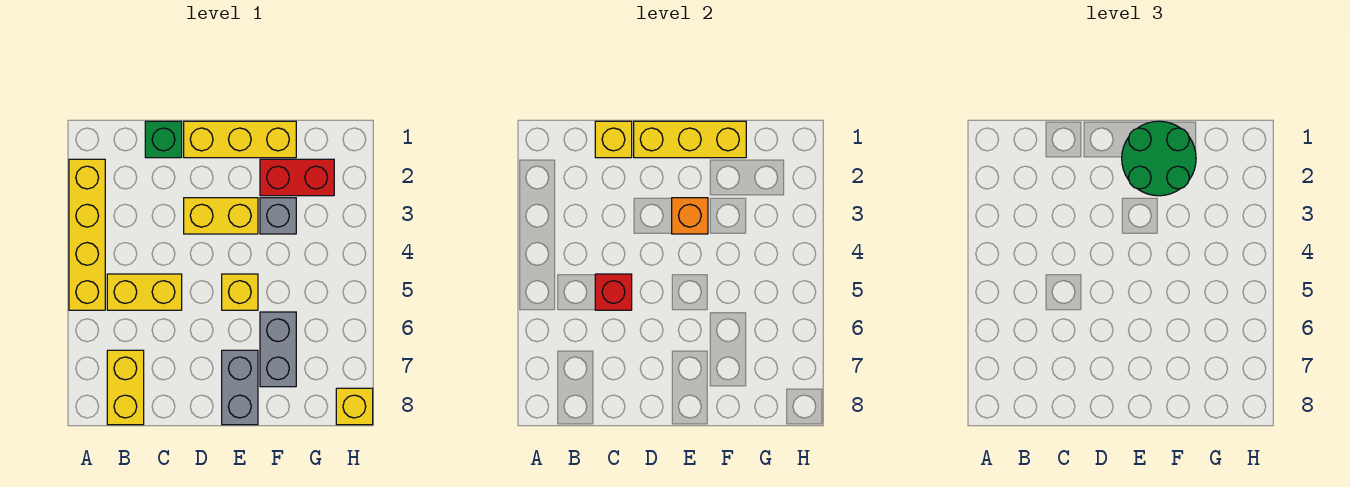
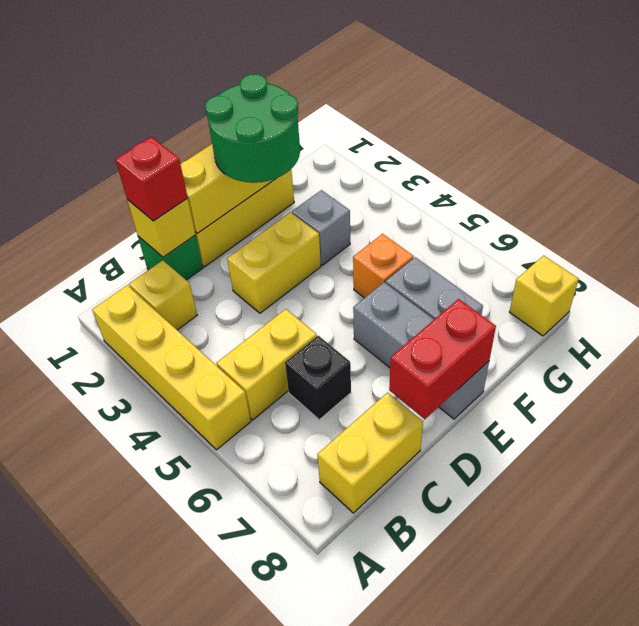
yellow brick B7:B8 level 1 -> yellow brick B8:C8 level 1
red brick C5 level 2 -> red brick C1 level 3
none -> black brick C6 level 1
orange brick E3 level 2 -> orange brick F5 level 1
yellow brick E5 level 1 -> yellow brick B2 level 1
grey brick E7:E8 level 1 -> grey brick E6:E8 level 1
red brick F2:G2 level 1 -> red brick D8:E8 level 2

